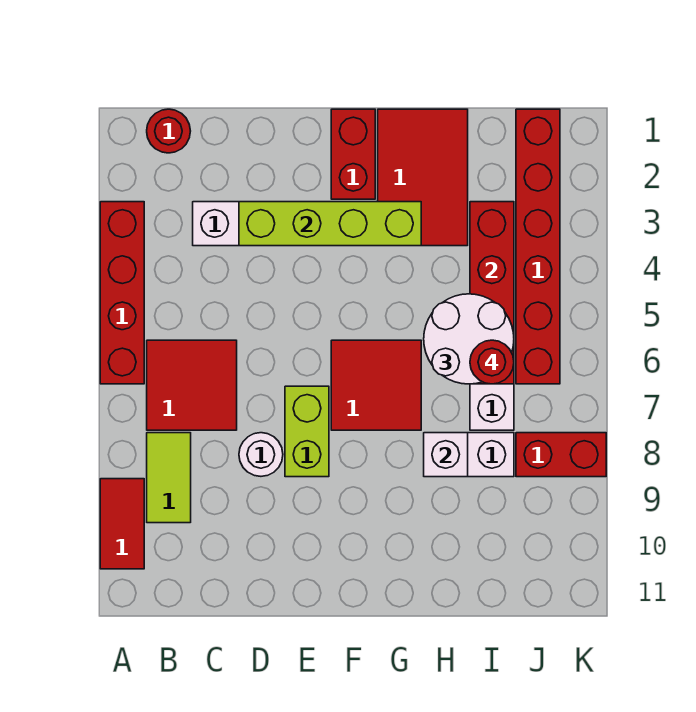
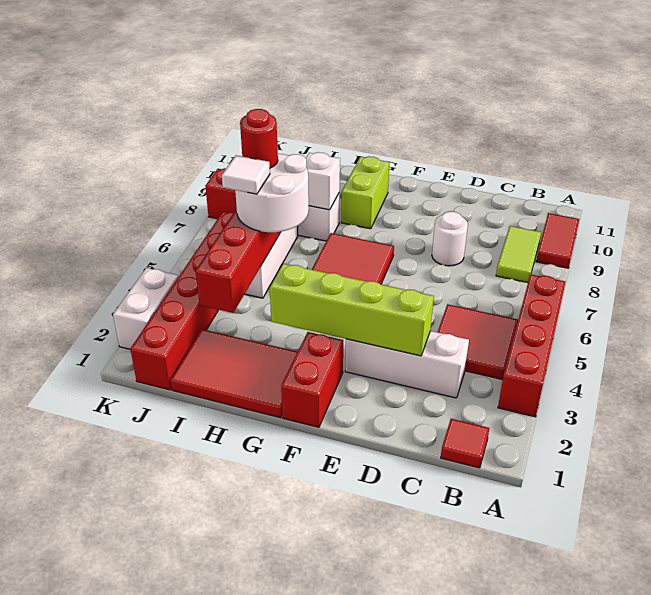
red round brick B1 level 1 -> red tile B1 level 1
red tile B6:C7 level 1 -> red tile B4:C5 level 1
lime brick E7:E8 level 1 -> lime brick G9:G10 level 1
red tile G1:H3 level 1 -> red tile G1:I2 level 1
none -> white tile I5 level 4
none -> white brick K2:K3 level 1

